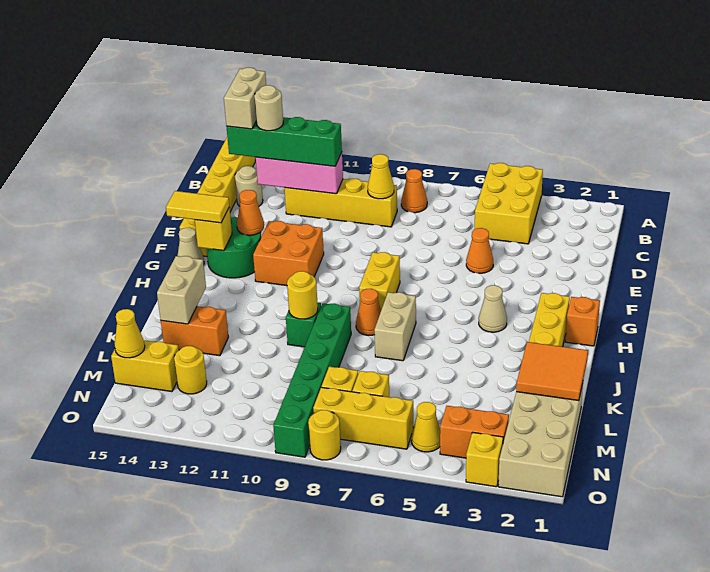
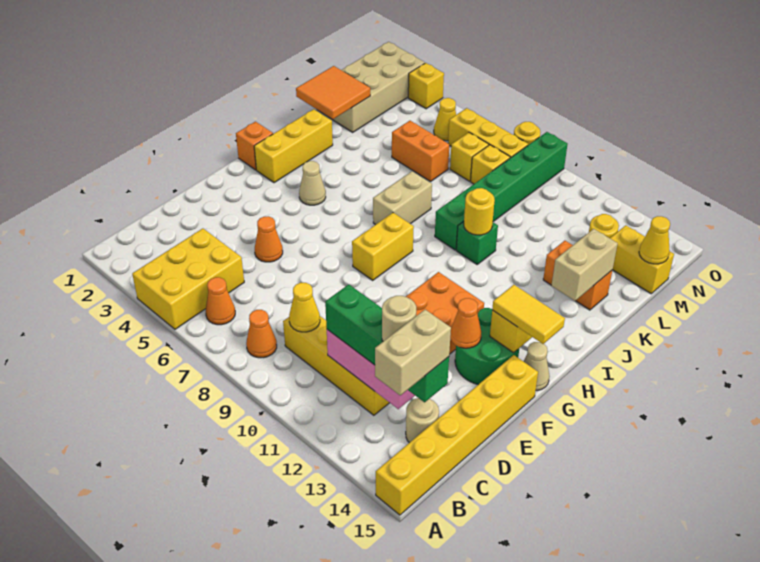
orange cone I8 level 1 -> orange cone B6 level 1
orange brick N3:N4 level 1 -> orange brick L5:L6 level 1

